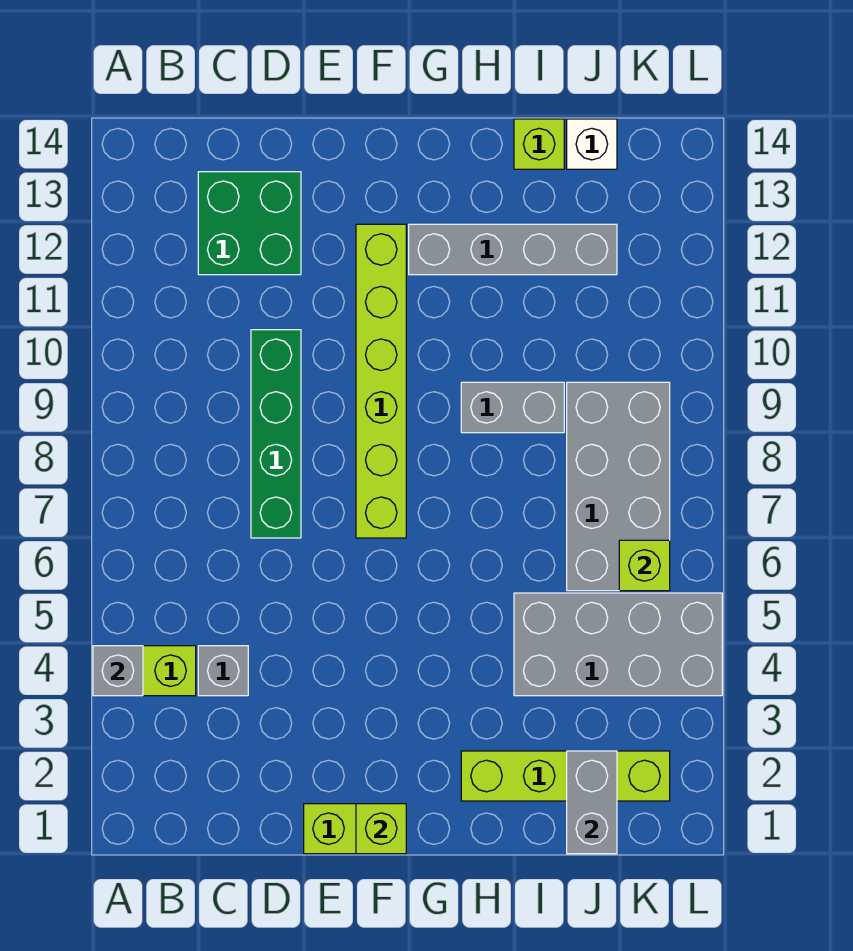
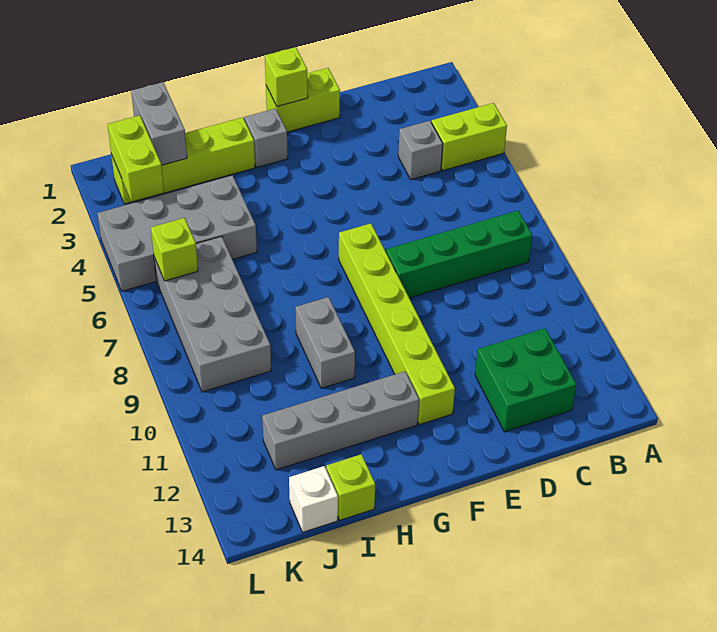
grey brick A4 level 2 -> grey brick G2 level 1
green brick D7:D10 level 1 -> green brick B8:E8 level 1
grey brick H9:I9 level 1 -> grey brick H9:H10 level 1
none -> lime brick K2:K3 level 2

